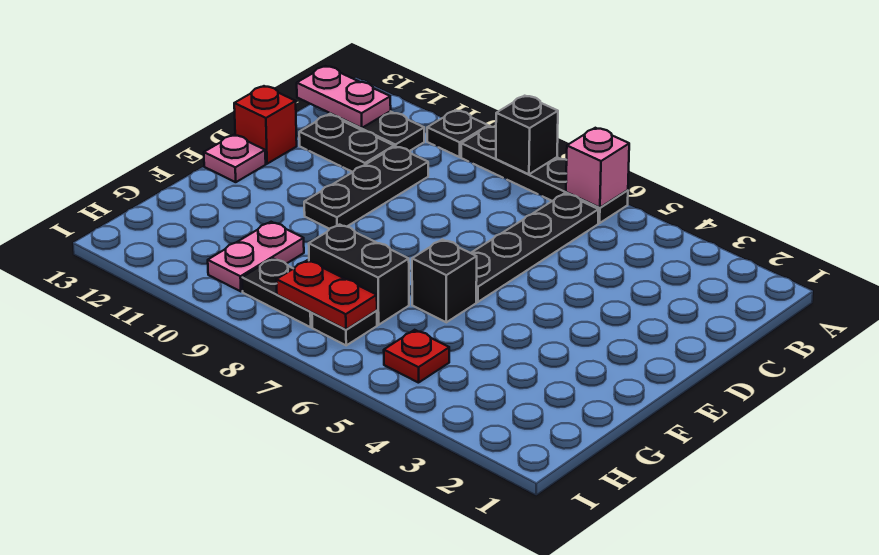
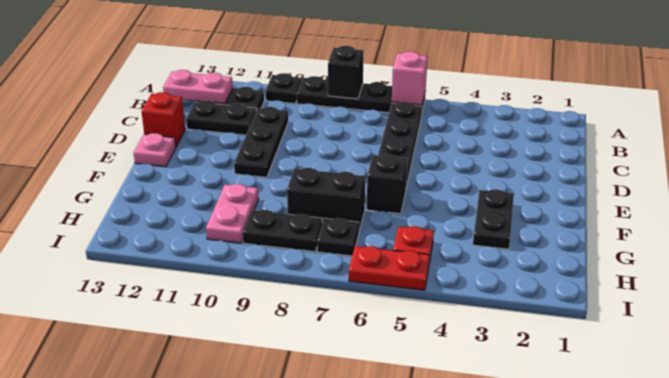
none -> black plate F3:G3 level 1
red plate H7:H8 level 2 -> red plate I5:I6 level 1

